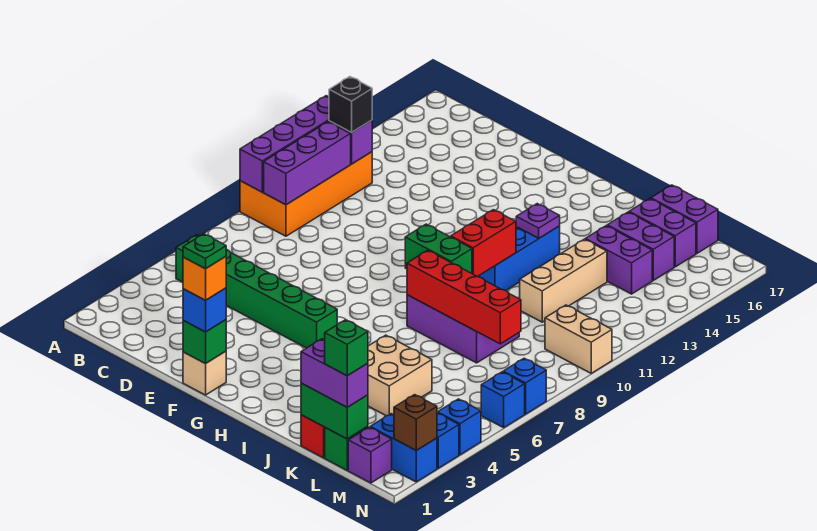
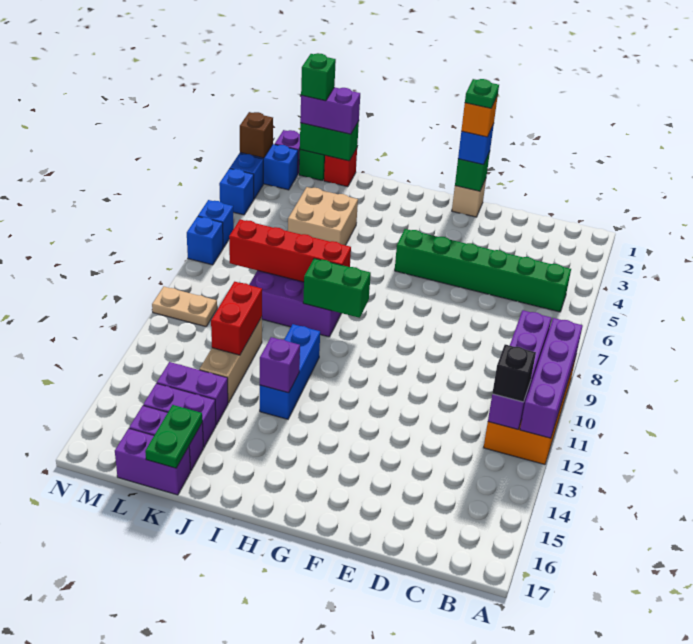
red brick I10:I11 level 2 -> red brick K11:K12 level 2
purple plate I13 level 2 -> purple brick I13 level 2
none -> green plate K16:K17 level 2
tan brick M10:N10 level 1 -> tan plate M10:N10 level 1

